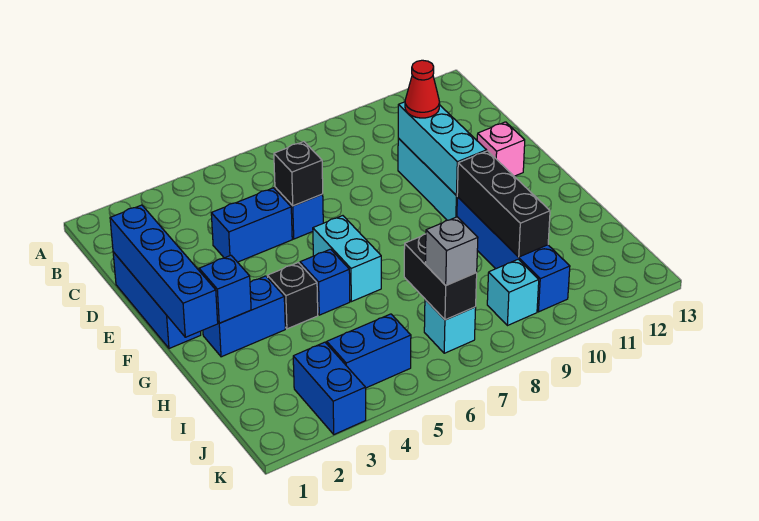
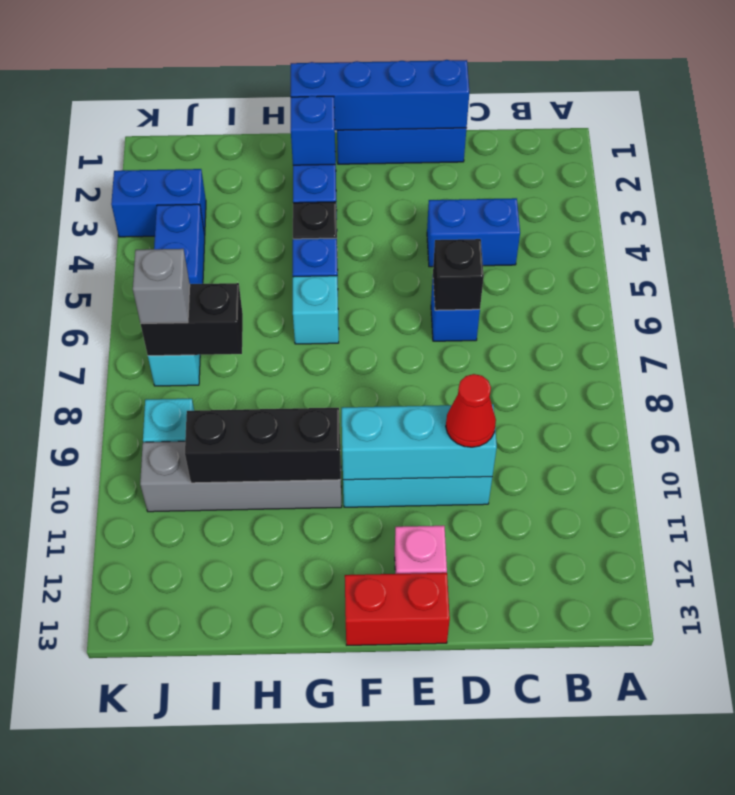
blue brick D4:D5 level 1 -> blue brick C4:D4 level 1
none -> red brick E13:F13 level 1
cyan brick F6:G6 level 1 -> cyan brick G6 level 1
blue brick G10:J10 level 1 -> grey brick G10:J10 level 1

